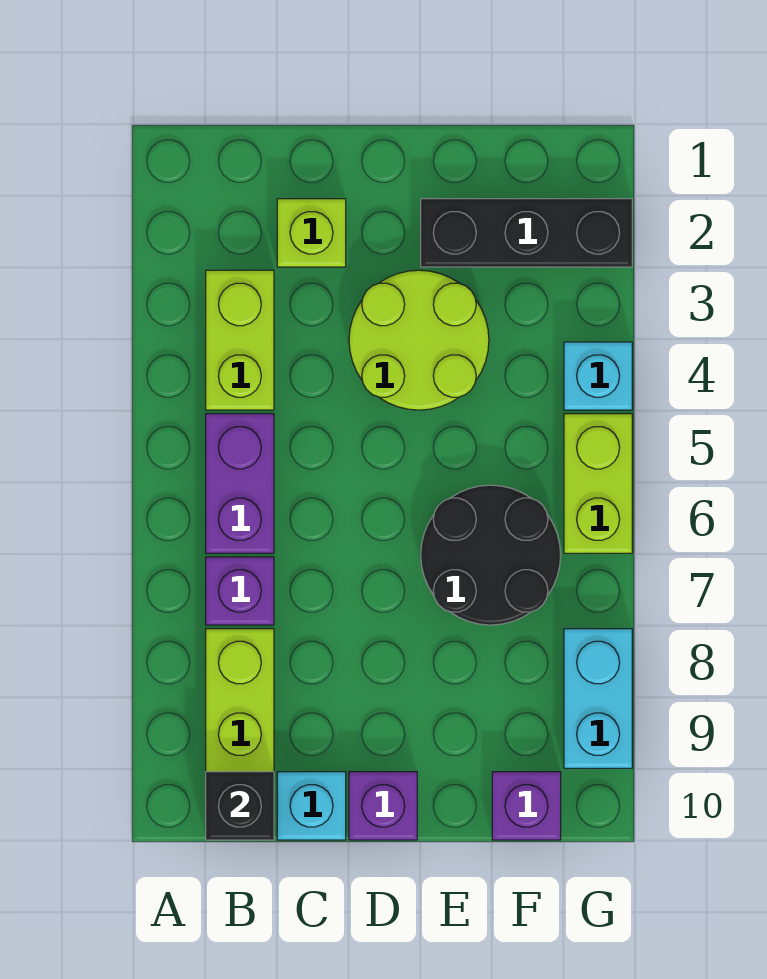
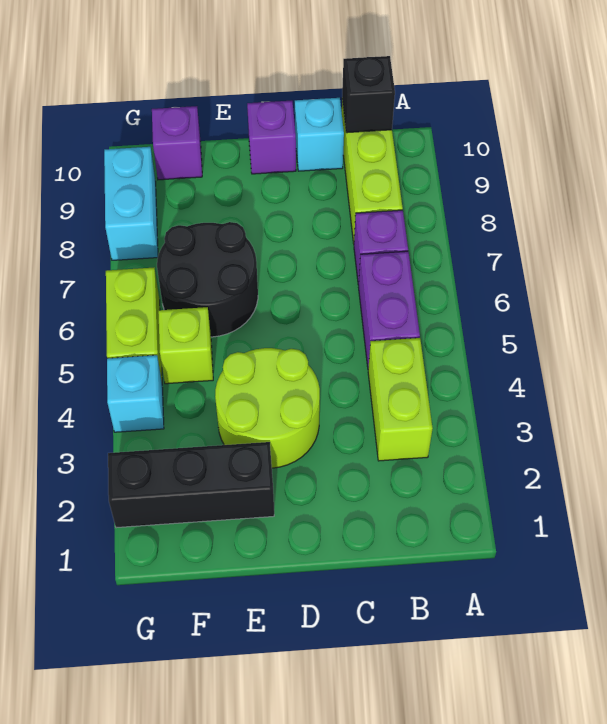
lime brick C2 level 1 -> lime brick F5 level 1

